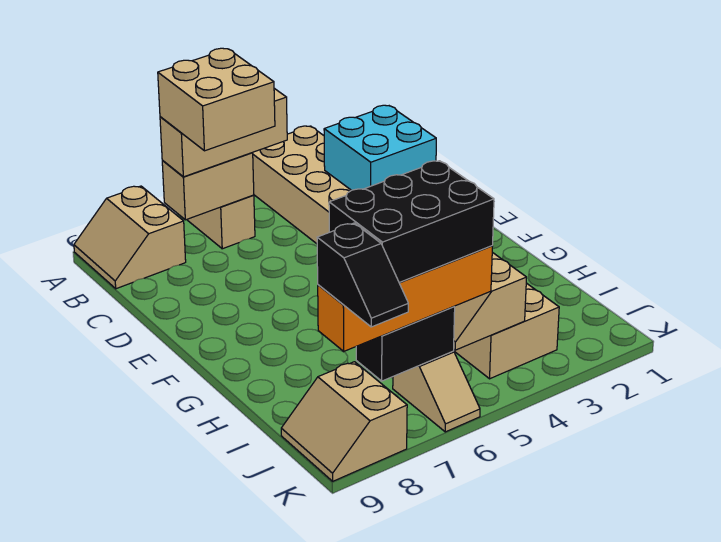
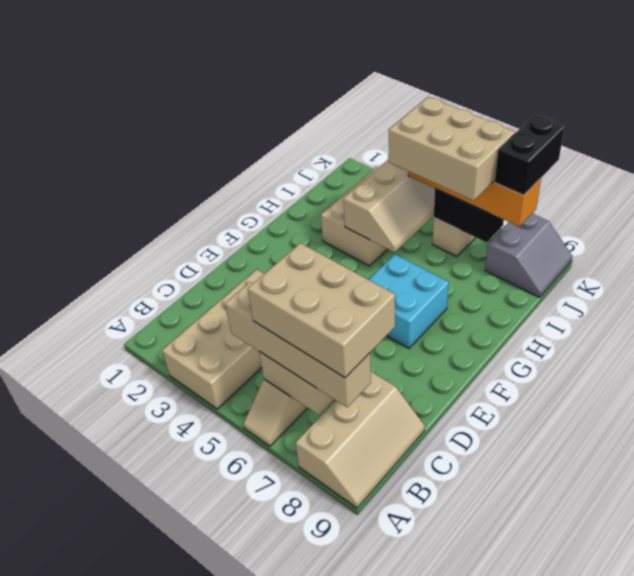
tan slope A8:B9 level 1 top 8 -> tan slope A8:C9 level 1 top 8
tan brick B5:B7 level 3 -> tan brick B5:B8 level 3
tan brick B6:C7 level 4 -> tan brick B6:C8 level 4
cyan brick C2:D3 level 2 -> cyan brick F6:G7 level 1
black brick I5:J7 level 4 -> tan brick I5:J7 level 4
tan slope J8:K9 level 1 top 8 -> grey slope J8:K9 level 1 top 8
black slope J8:K8 level 4 top J -> black brick J8:K8 level 4

